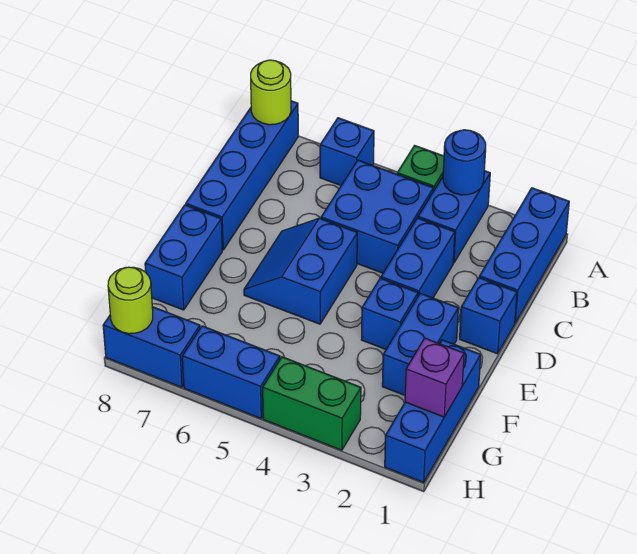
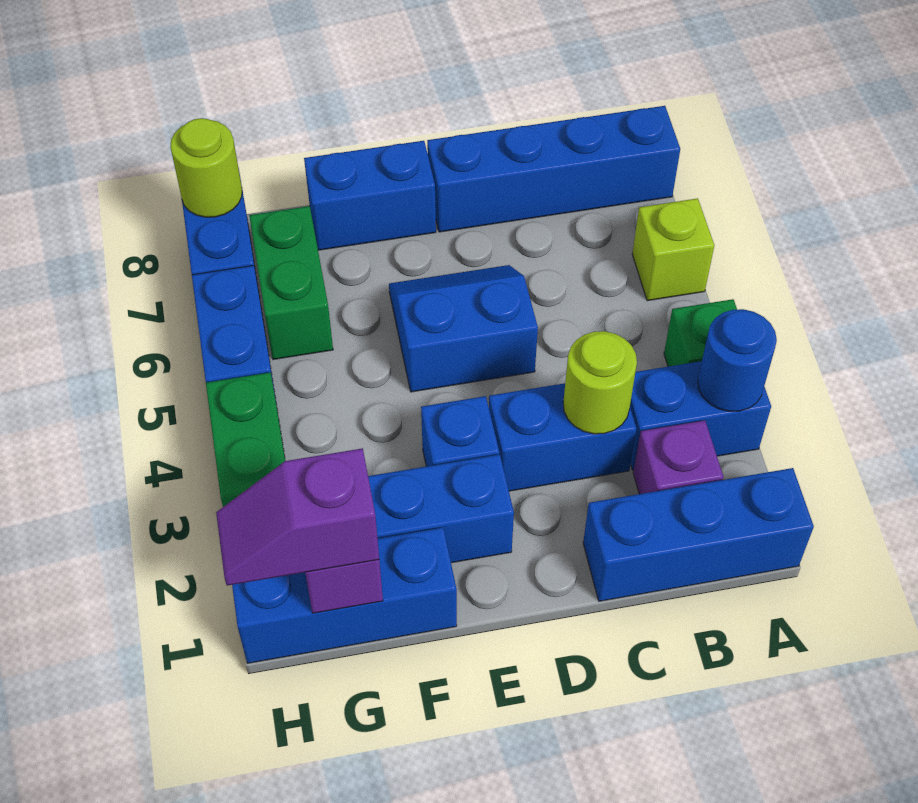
blue brick A6 level 1 -> lime brick A6 level 1
lime round brick A8 level 2 -> lime round brick C3 level 2
none -> purple brick B2 level 1
blue brick B4:C5 level 1 -> none
blue brick D1 level 1 -> none
none -> purple slope G1:H1 level 3 top G
none -> green brick G6:G7 level 1

